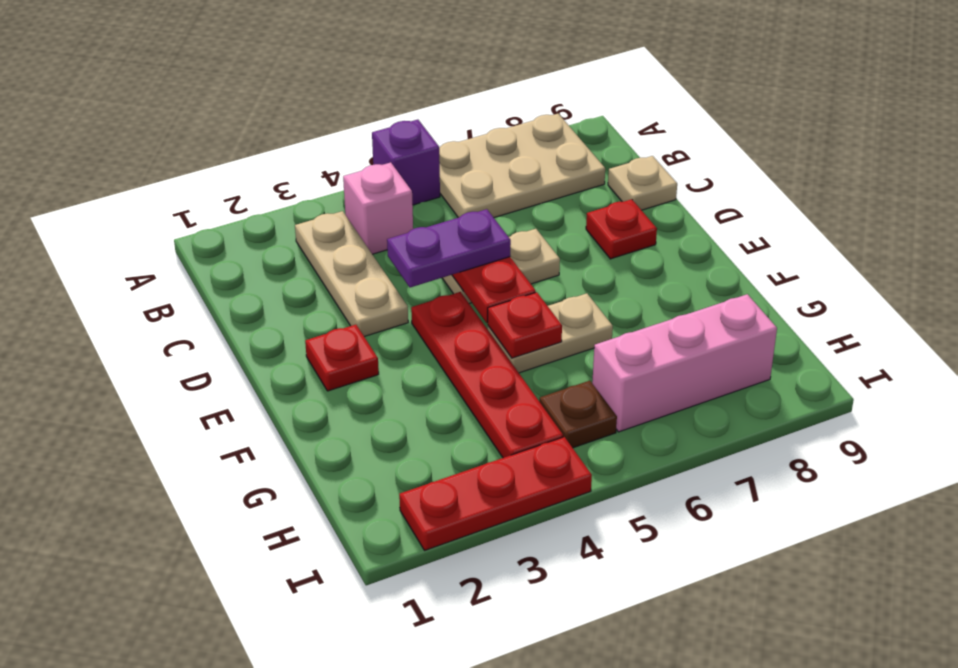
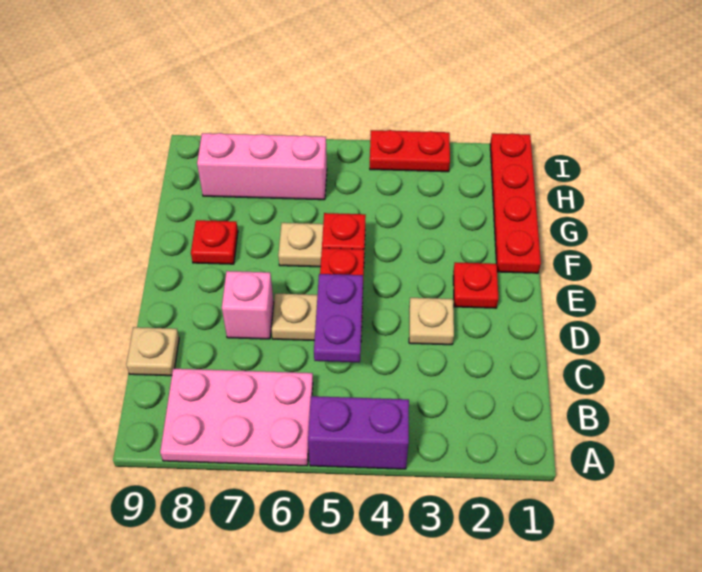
purple brick A5 level 1 -> purple brick A4:A5 level 1
tan plate A6:B8 level 1 -> pink plate A6:B8 level 1
tan plate B3:D3 level 1 -> tan plate D3 level 1
pink brick B4 level 1 -> pink brick D7 level 1
purple plate D4:D5 level 3 -> purple plate C5:D5 level 3
red plate D8 level 1 -> red plate F8 level 1
red plate E4:H4 level 1 -> red plate F1:I1 level 1
brown plate H5 level 1 -> none
red plate I2:I4 level 1 -> red plate I3:I4 level 1

